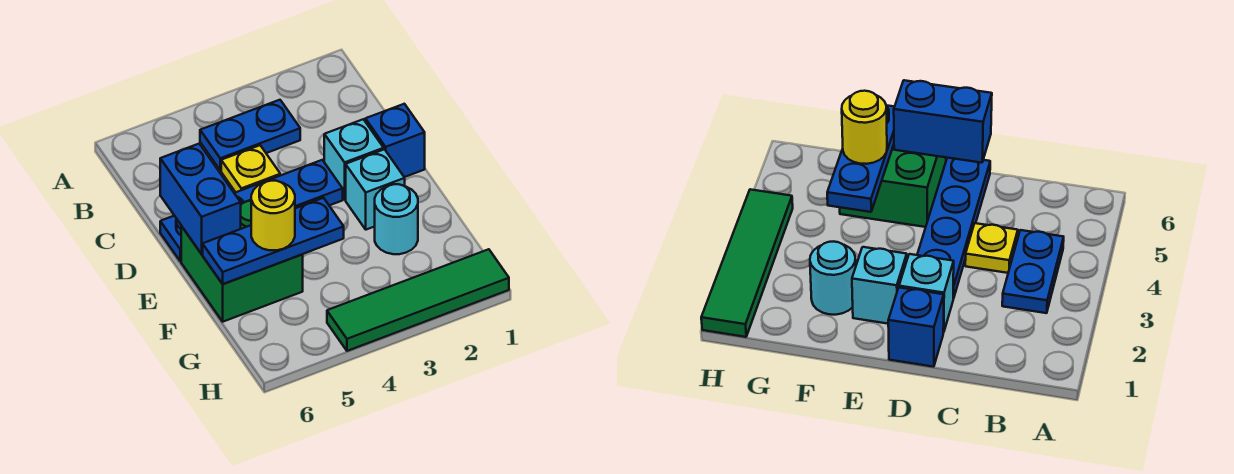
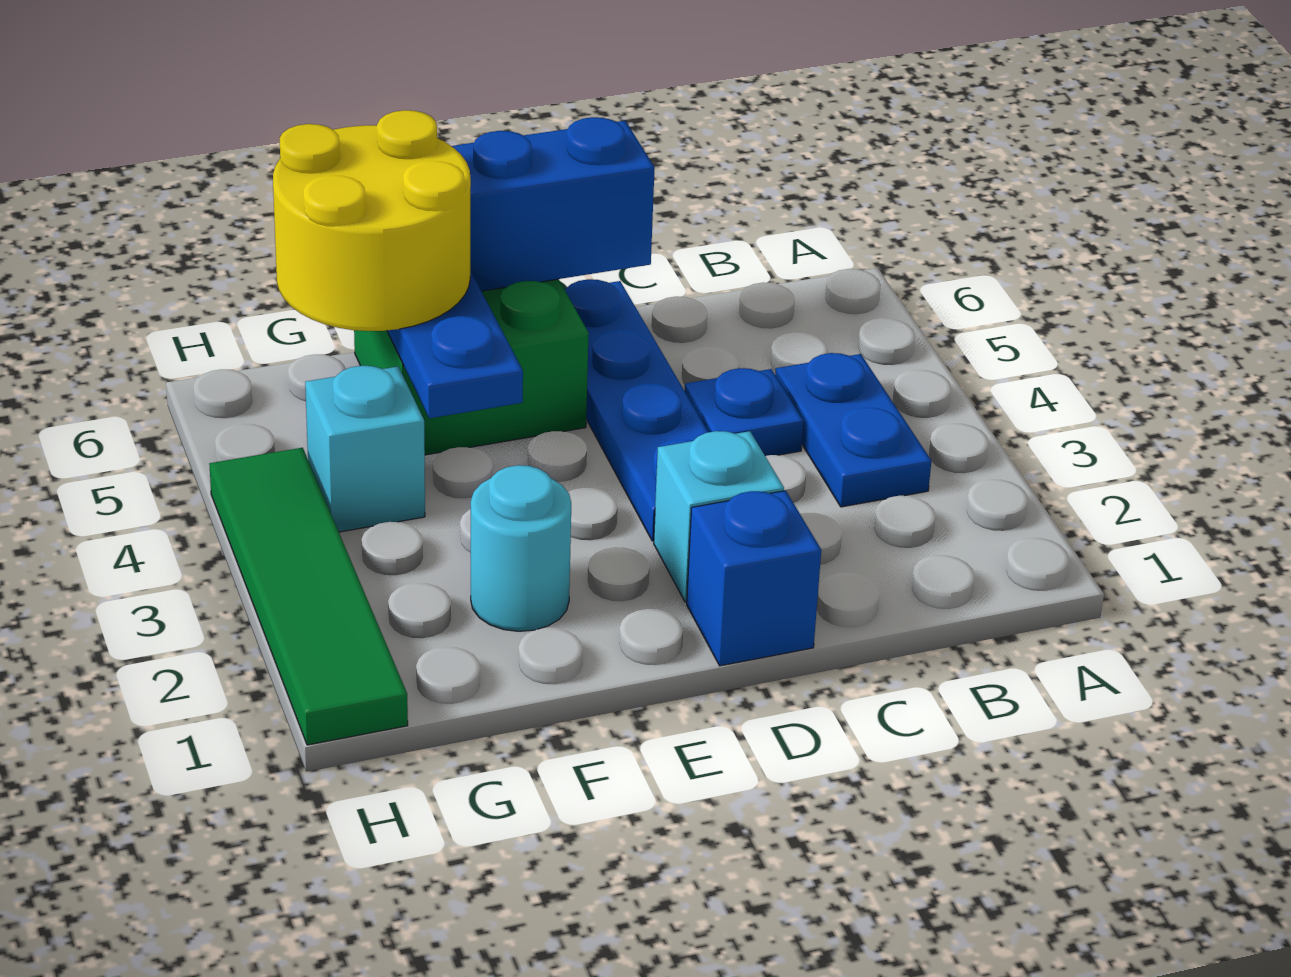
yellow plate C4 level 1 -> blue plate C4 level 1
cyan brick E2 level 1 -> cyan brick G4 level 1
yellow round brick F5 level 3 -> yellow round brick F5:G6 level 3

